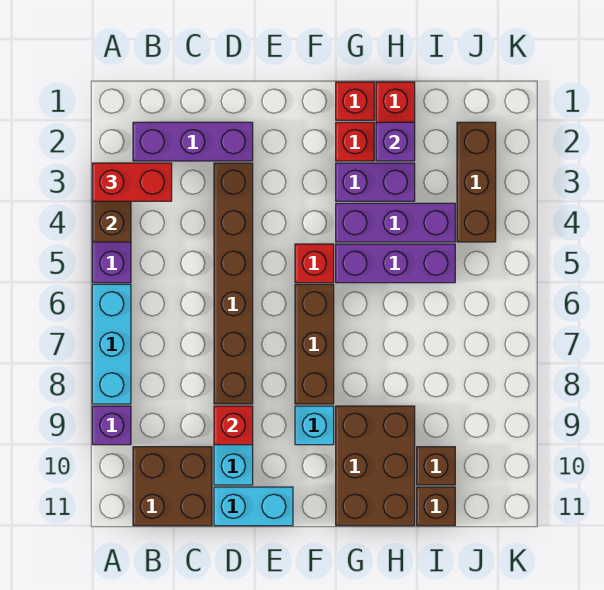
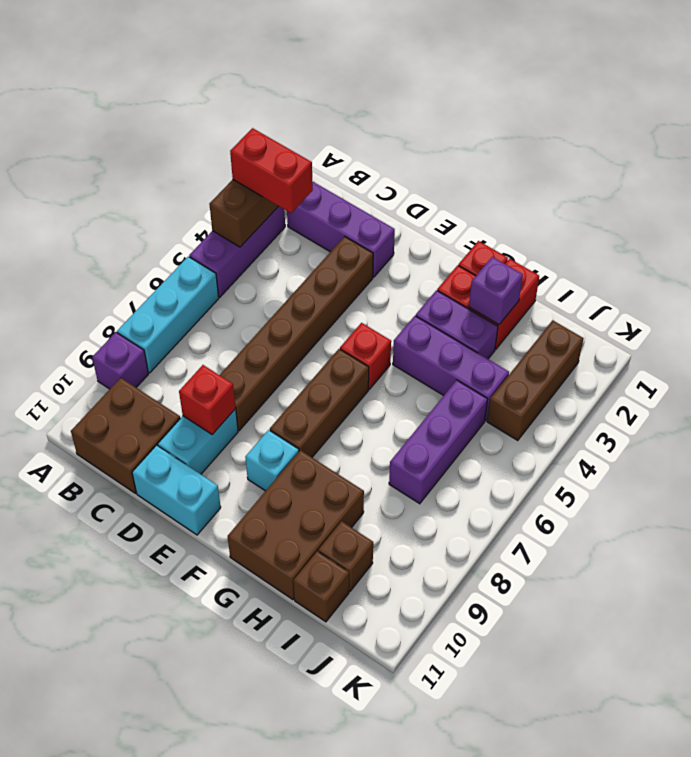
purple brick G5:I5 level 1 -> purple brick I5:I7 level 1

